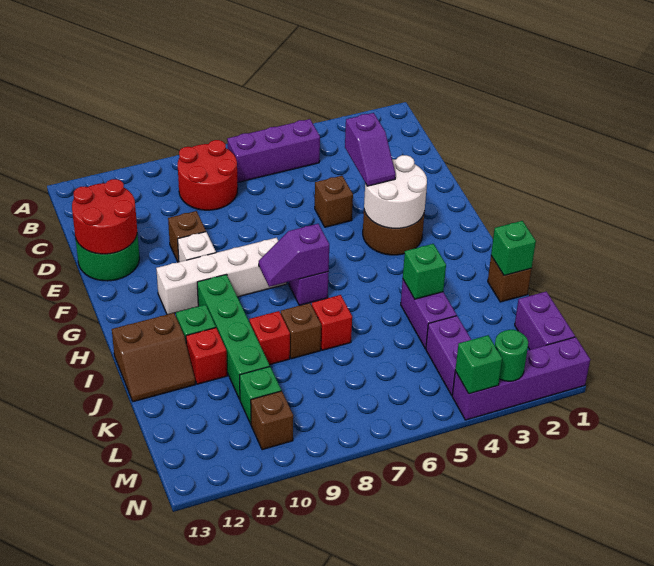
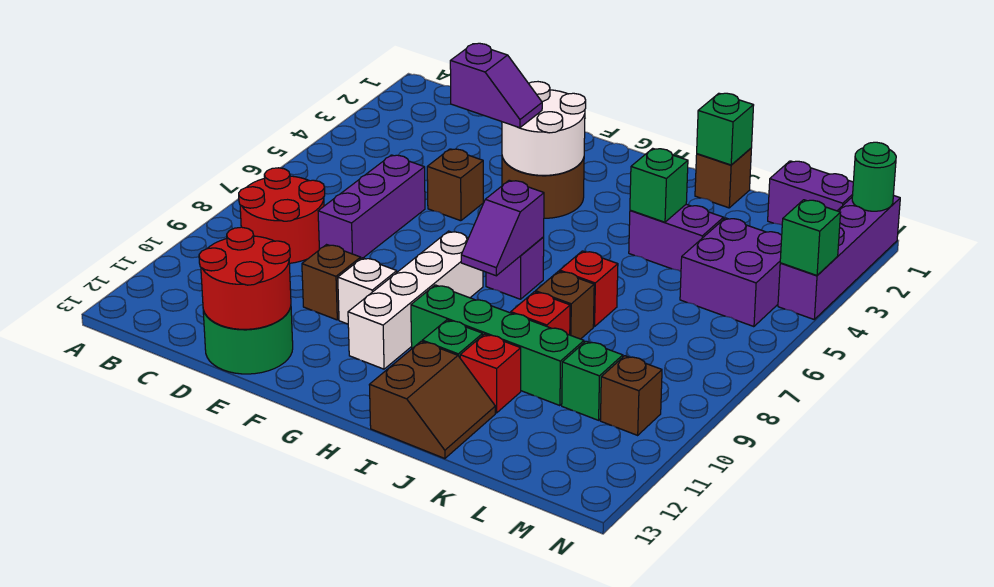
purple brick B5:B7 level 1 -> purple brick D6:D8 level 1
purple brick L4:M4 level 1 -> purple brick L4:M5 level 1
green round brick N3 level 2 -> green round brick N1 level 2

